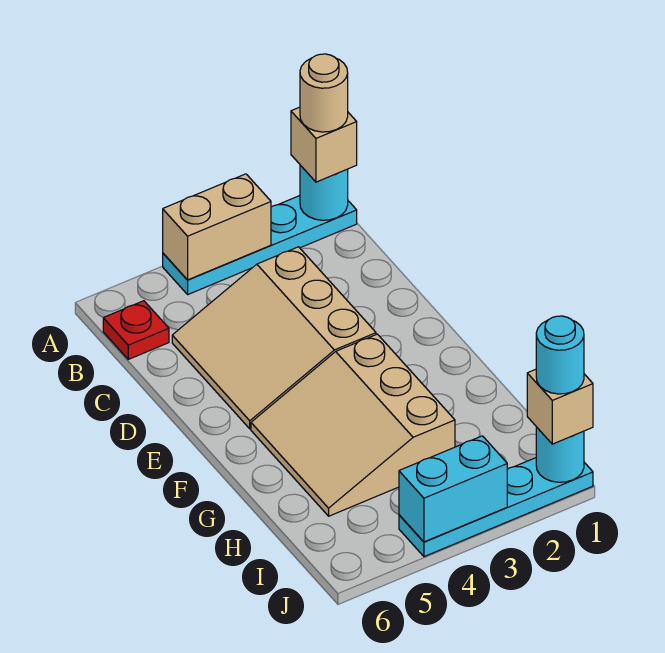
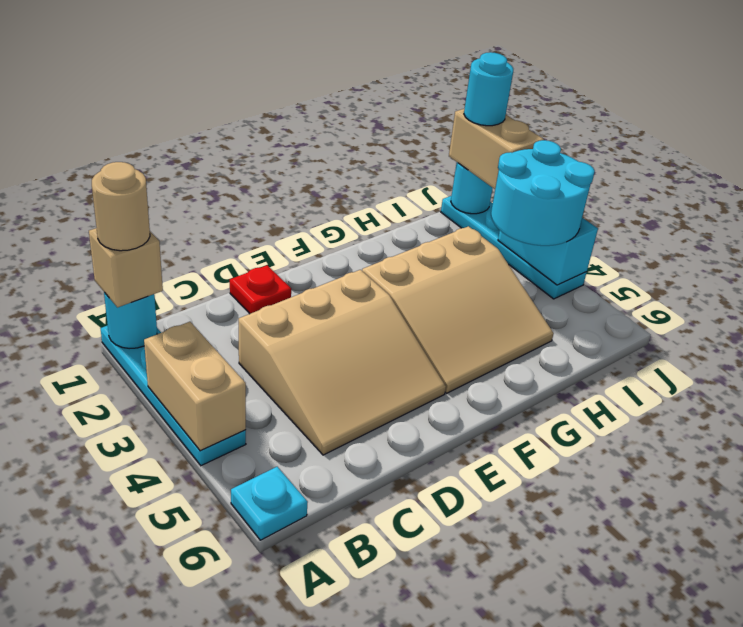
none -> cyan plate A6 level 1
red plate B6 level 1 -> red plate D1 level 1
none -> cyan round brick I3:J4 level 3
tan brick J1 level 3 -> tan brick J1:J2 level 3

